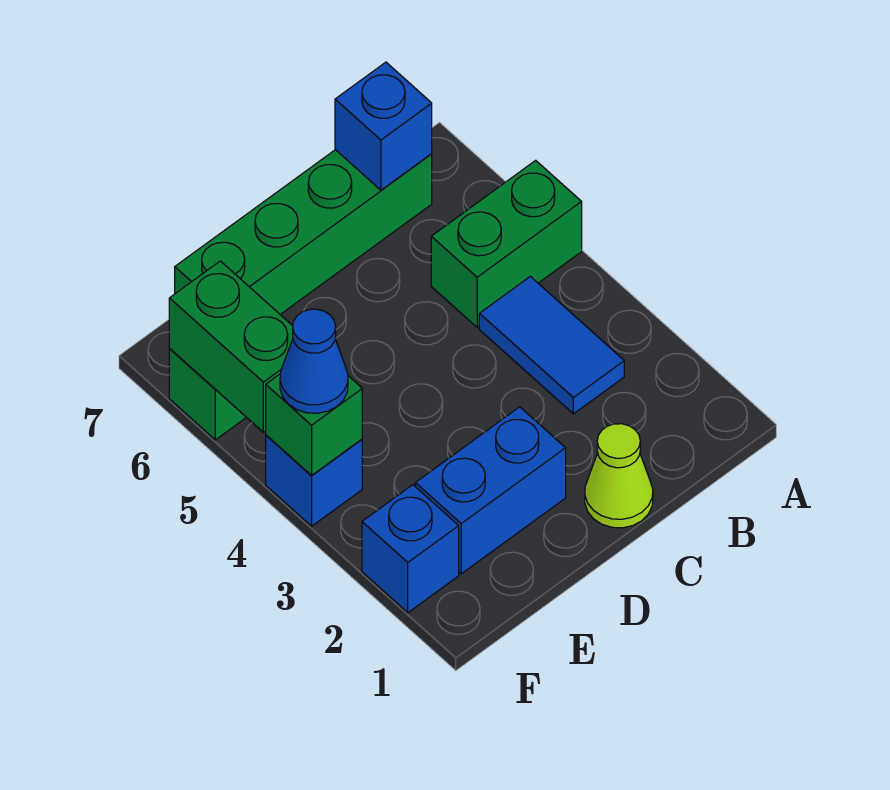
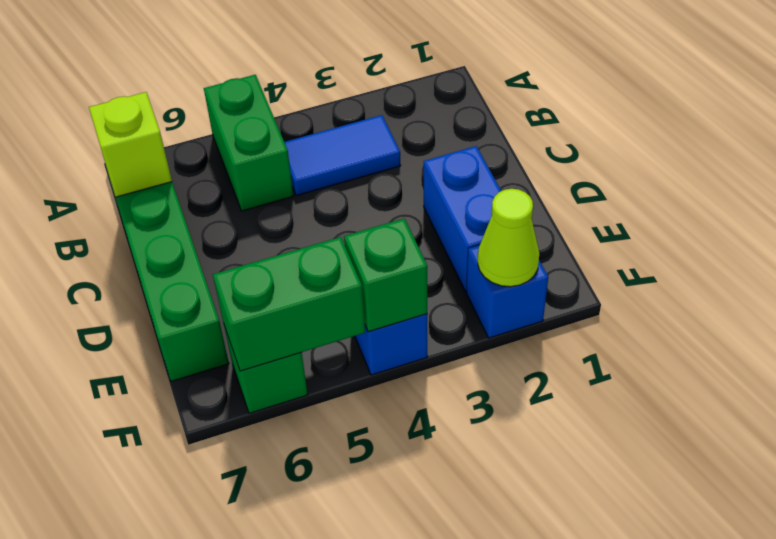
blue brick B7 level 2 -> lime brick B7 level 2
lime cone C1 level 1 -> lime cone F2 level 2
blue cone F4 level 3 -> none

